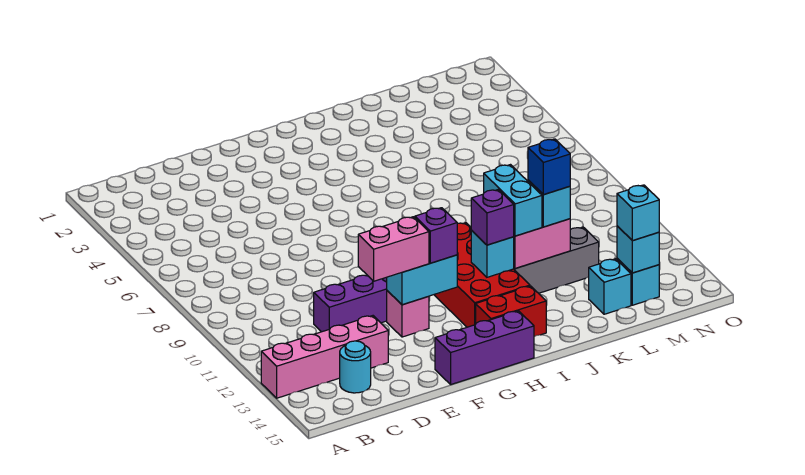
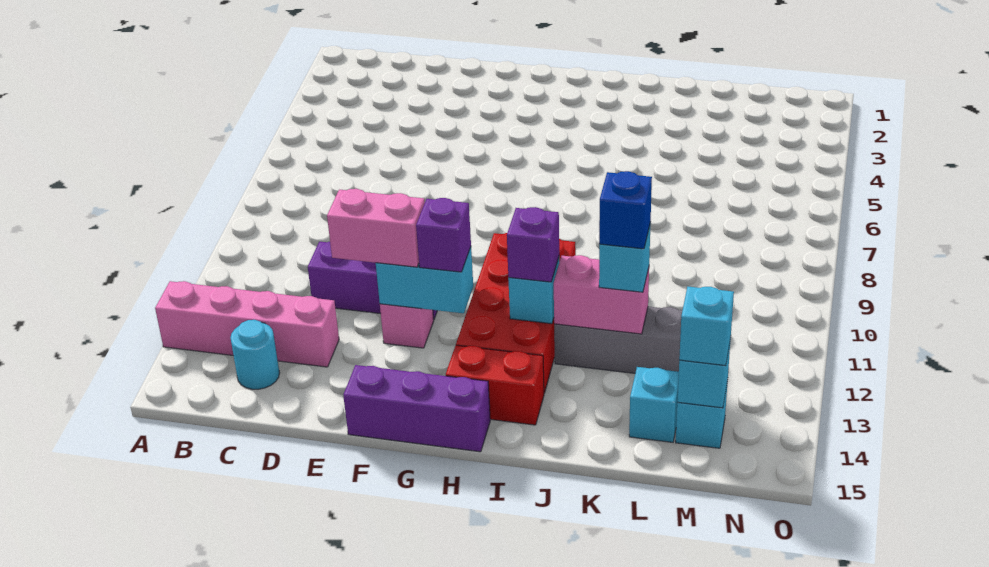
cyan brick J11:J12 level 3 -> none

